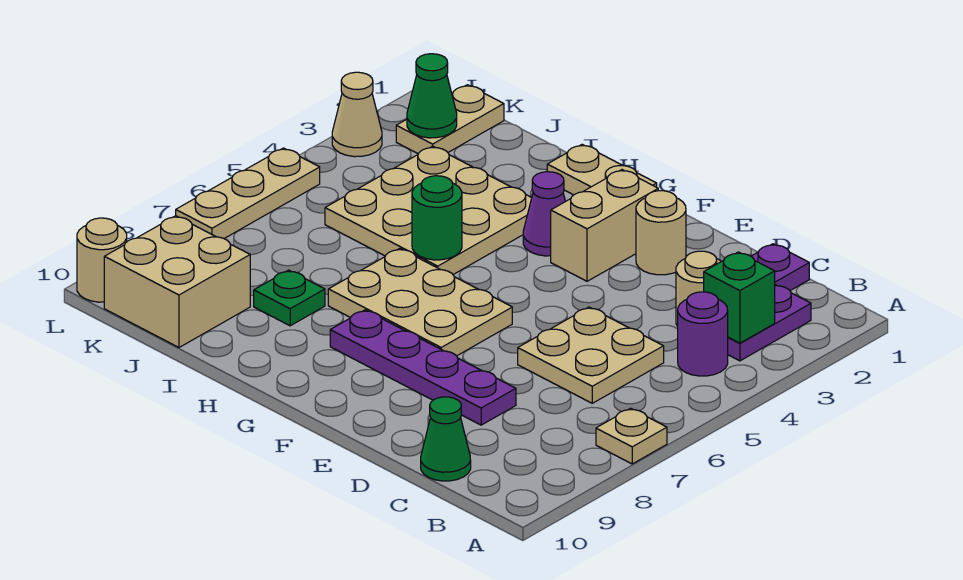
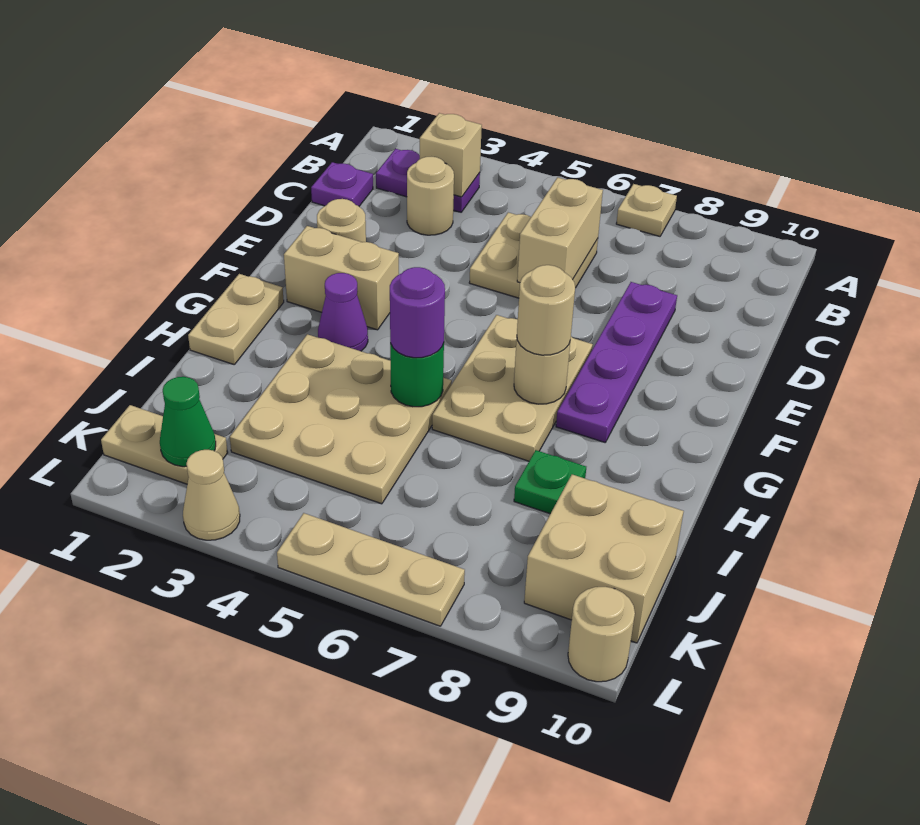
green brick B3 level 2 -> tan brick B3 level 2
purple round brick B4 level 1 -> purple round brick H5 level 3
none -> tan brick C6:D6 level 2
green cone C10 level 1 -> none
none -> tan round brick G7 level 2
none -> tan round brick G7 level 3

